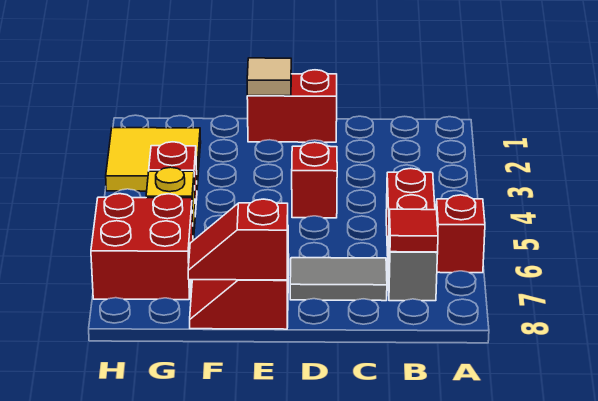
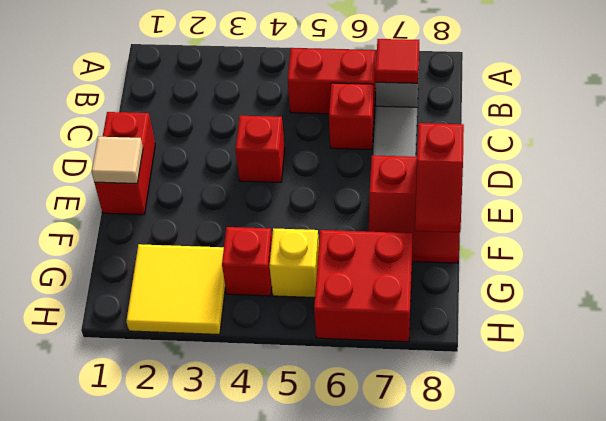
red brick A6 level 1 -> red brick C6 level 1

